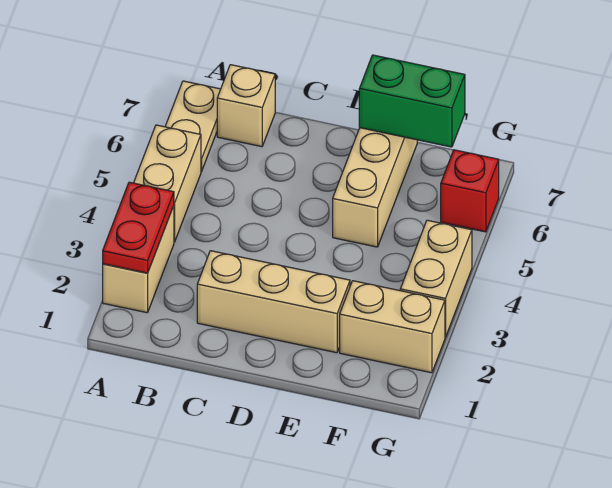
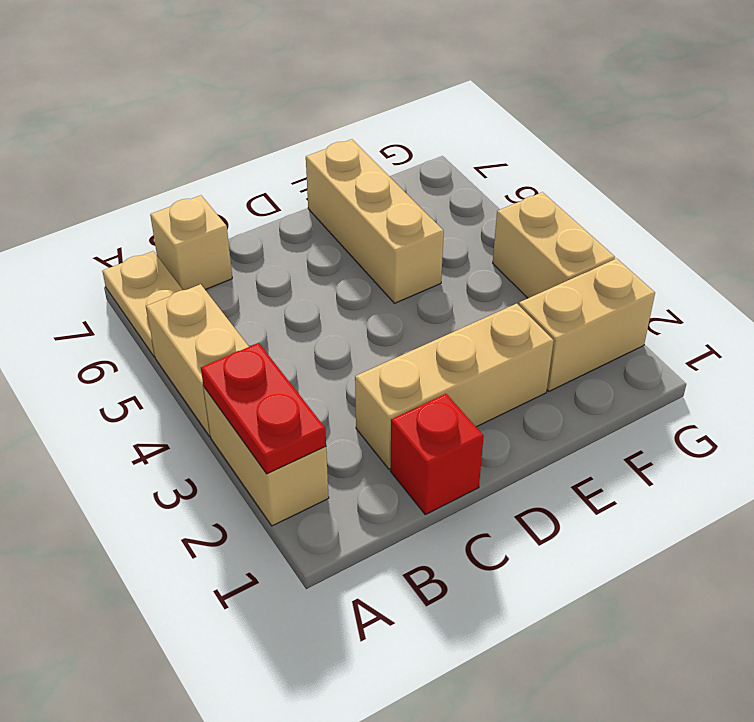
green brick E7:F7 level 2 -> none
red brick G6 level 1 -> red brick C1 level 1

